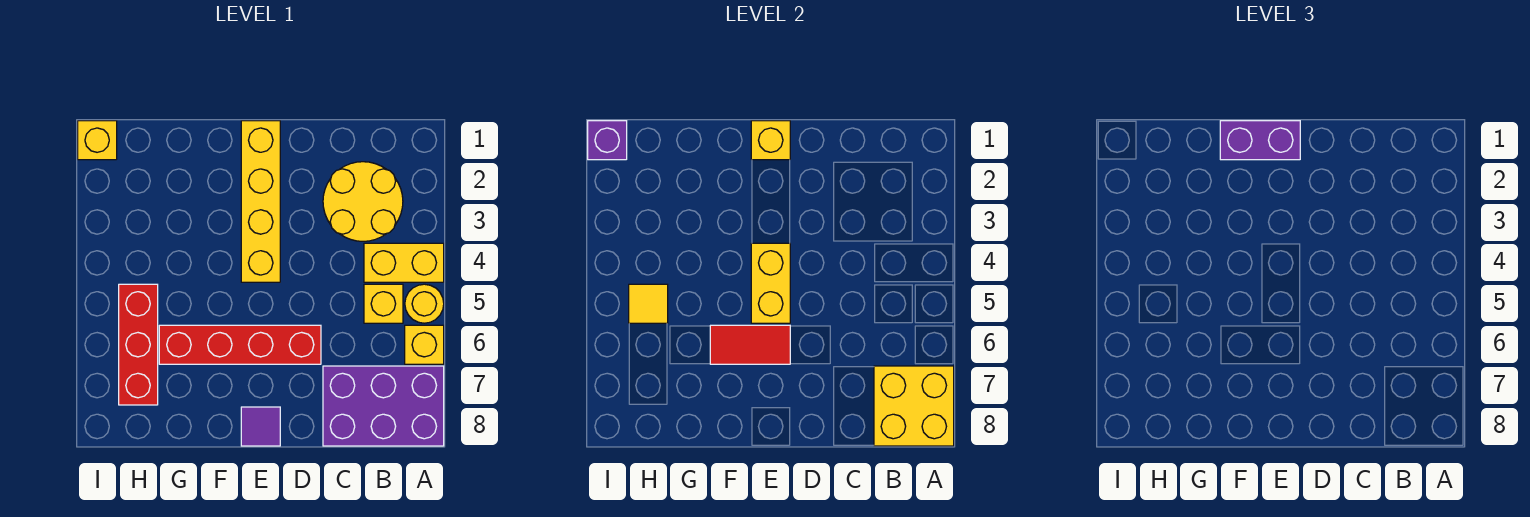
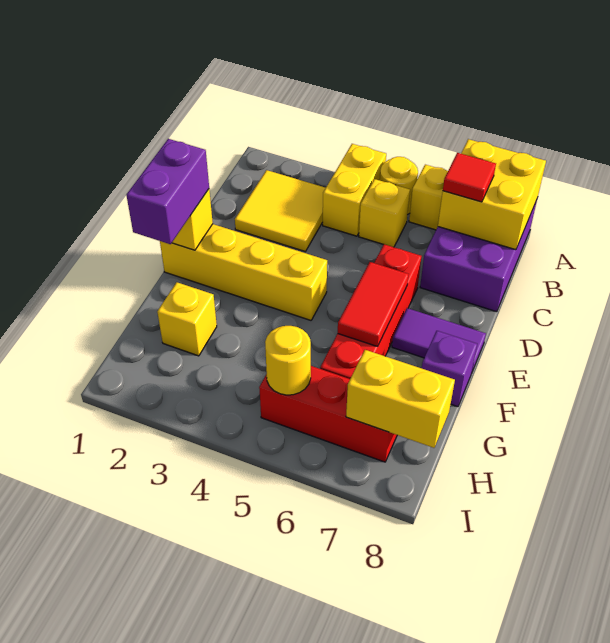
yellow round brick B2:C3 level 1 -> yellow tile B2:C3 level 1
none -> red tile B7 level 3
yellow brick E4:E5 level 2 -> yellow brick H7:H8 level 2
purple tile E8 level 1 -> purple tile E7:E8 level 1
yellow tile H5 level 2 -> yellow round brick H5 level 2
yellow brick I1 level 1 -> yellow brick G2 level 1
purple brick I1 level 2 -> purple brick F8 level 1

